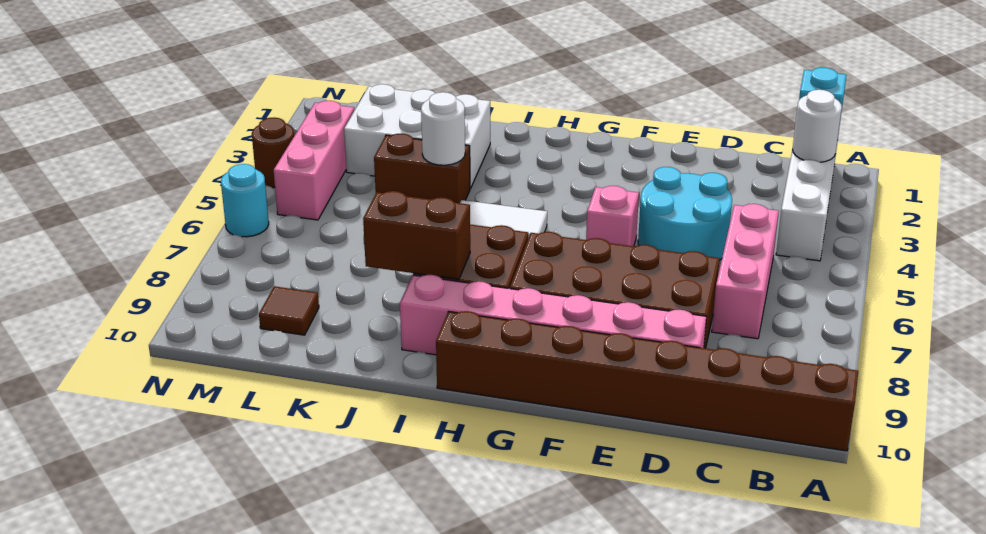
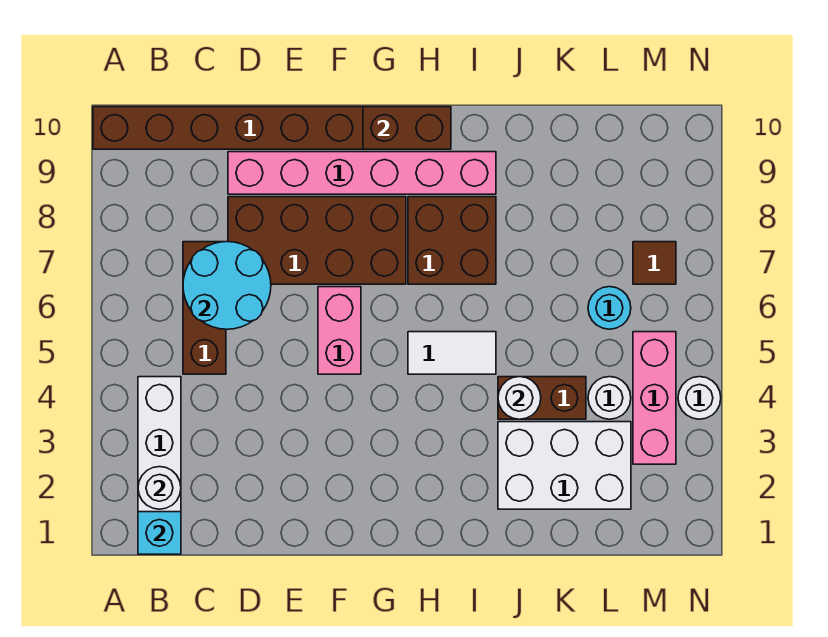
pink brick C5:C7 level 1 -> brown brick C5:C7 level 1
cyan round brick D4:E5 level 1 -> cyan round brick C6:D7 level 2
pink brick F5 level 1 -> pink brick F5:F6 level 1
brown brick I8:J8 level 2 -> brown brick G10:H10 level 2
none -> white round brick L4 level 1
brown tile L9 level 1 -> brown tile M7 level 1
brown round brick N4 level 1 -> white round brick N4 level 1
cyan round brick N6 level 1 -> cyan round brick L6 level 1

